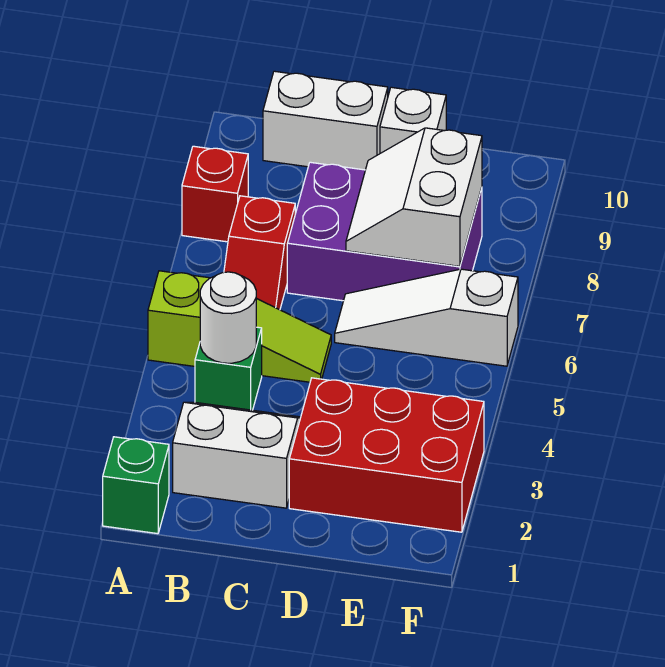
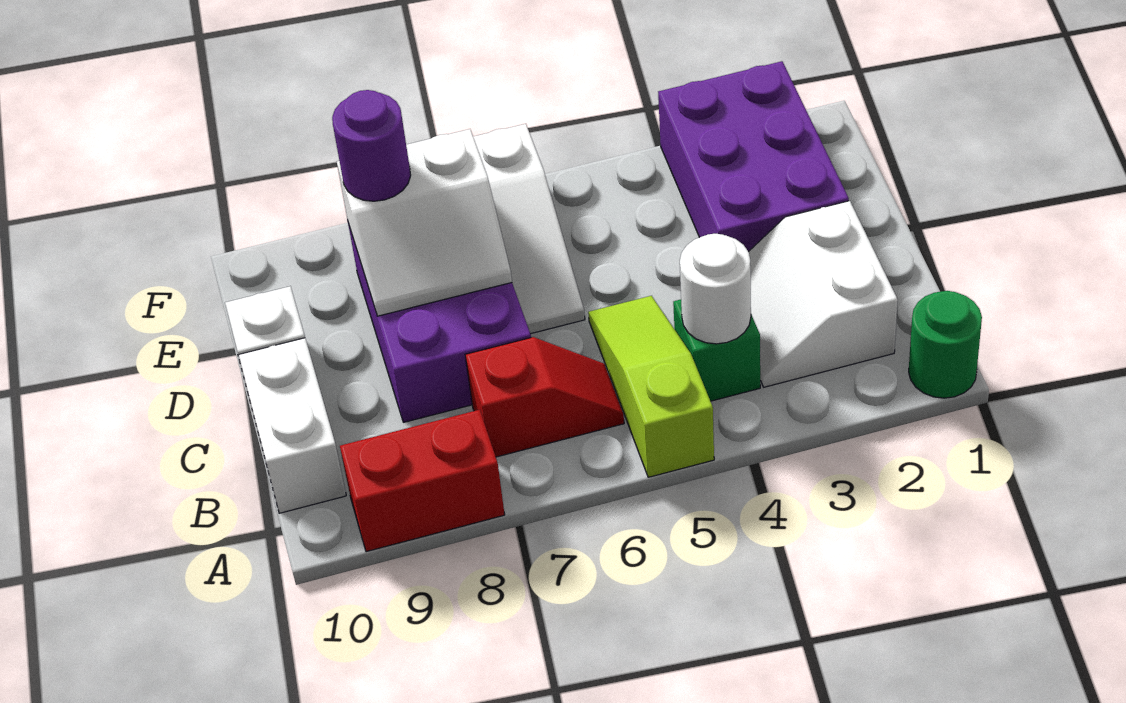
green brick A1 level 1 -> green round brick A1 level 1
red brick A8 level 1 -> red brick A8:A9 level 1
red brick D2:F3 level 1 -> purple brick D2:F3 level 1
none -> purple round brick E8 level 3

